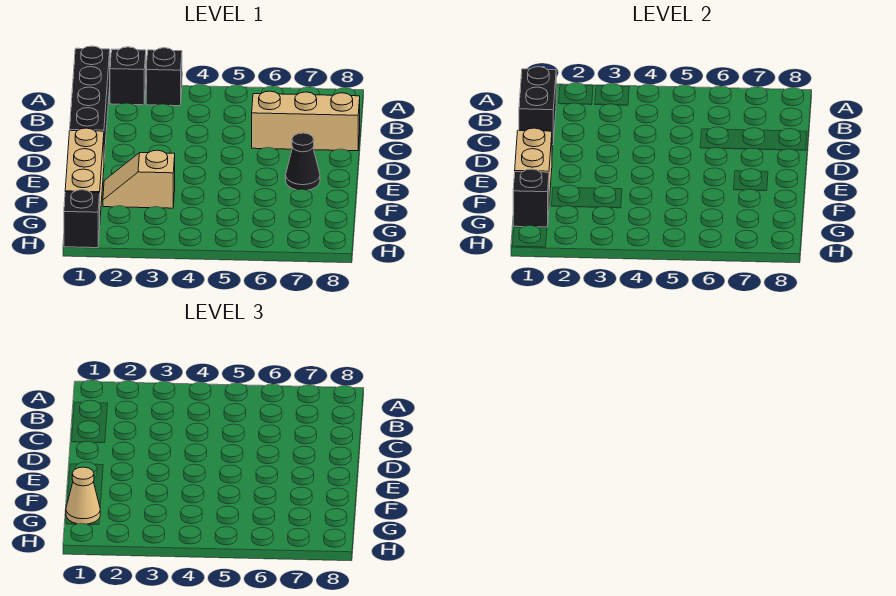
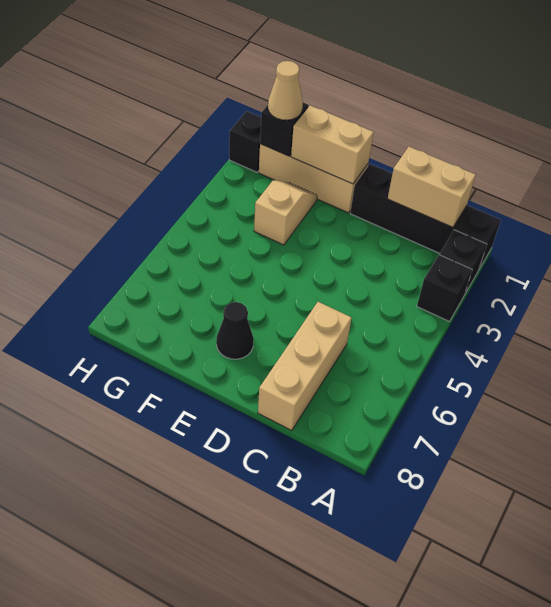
black brick B1:C1 level 2 -> tan brick B1:C1 level 2

